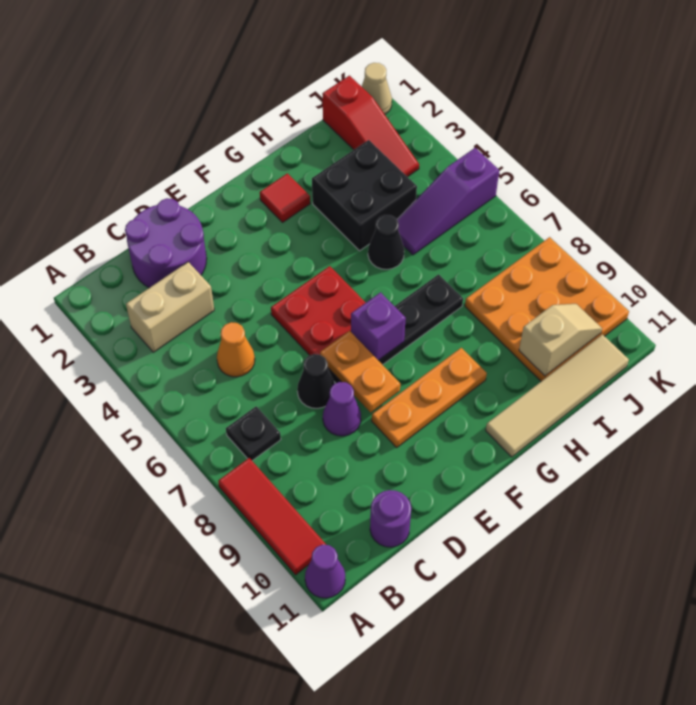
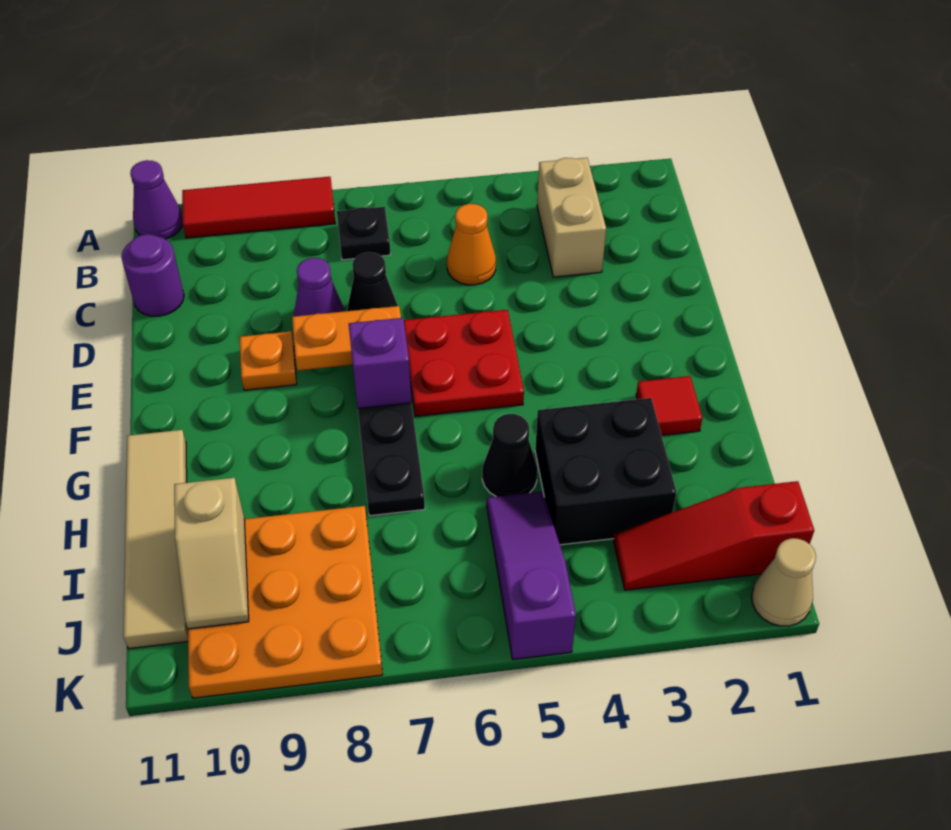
purple round brick C1:D2 level 1 -> none
orange plate E9:G9 level 1 -> orange plate E9 level 1

